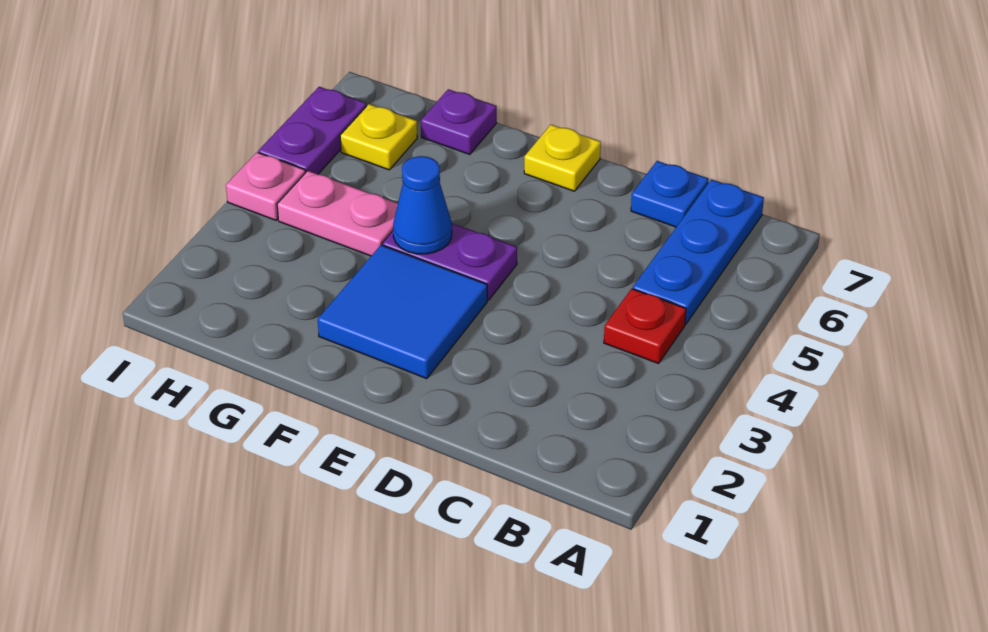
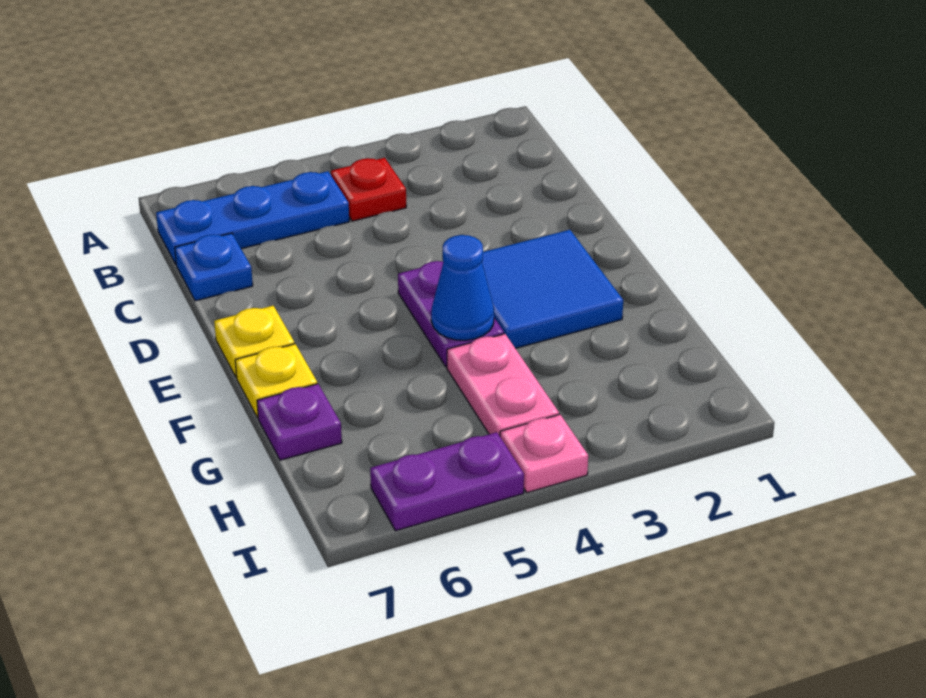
yellow plate H6 level 1 -> yellow plate F7 level 1

